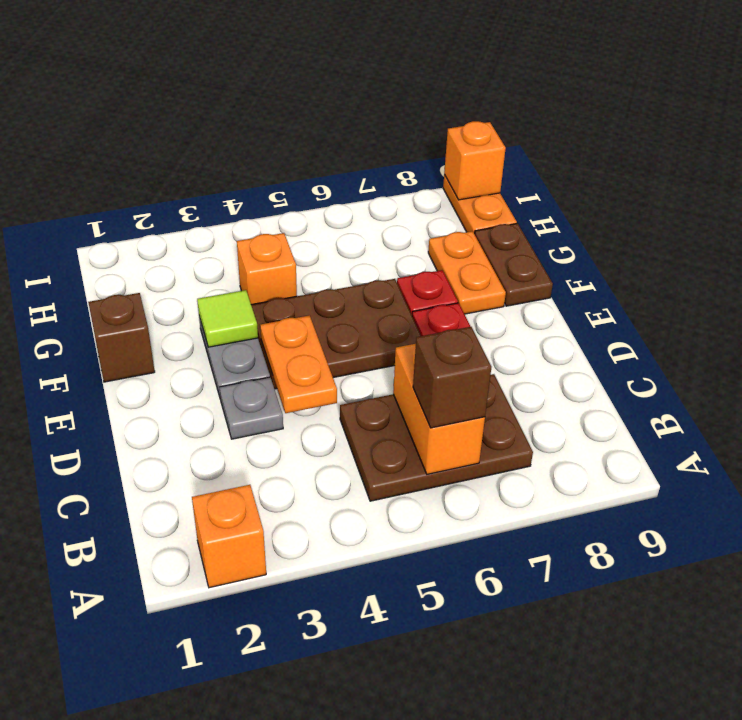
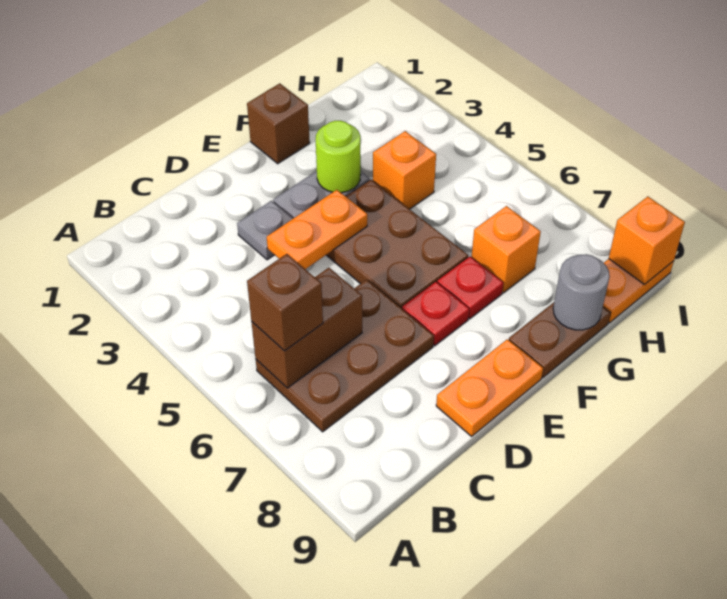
orange brick A2 level 1 -> orange brick G7 level 1
brown plate B5:C7 level 1 -> brown plate B6:D7 level 1
orange brick B6:C6 level 2 -> brown brick B6:C6 level 2
lime tile F3 level 2 -> lime round brick F3 level 2
orange plate F8:G8 level 1 -> orange plate D9:E9 level 1
none -> grey round brick G9 level 2

